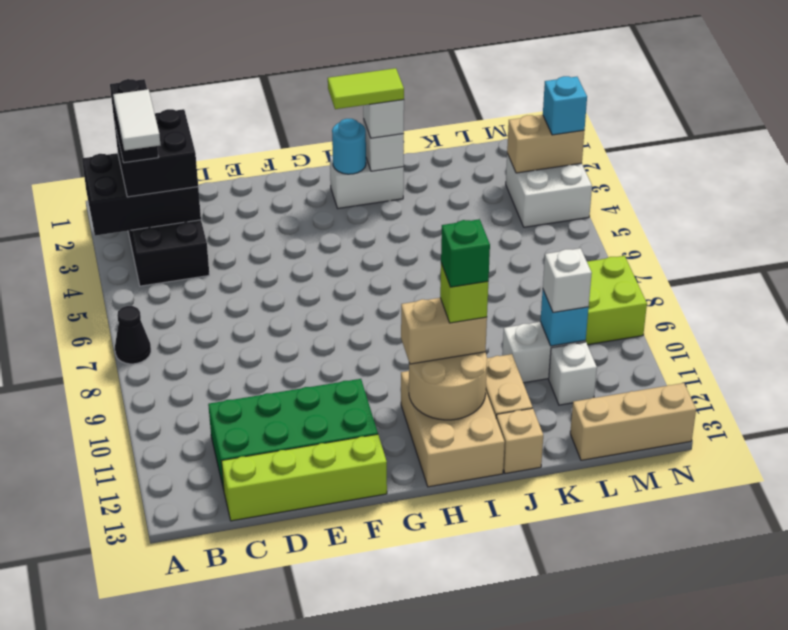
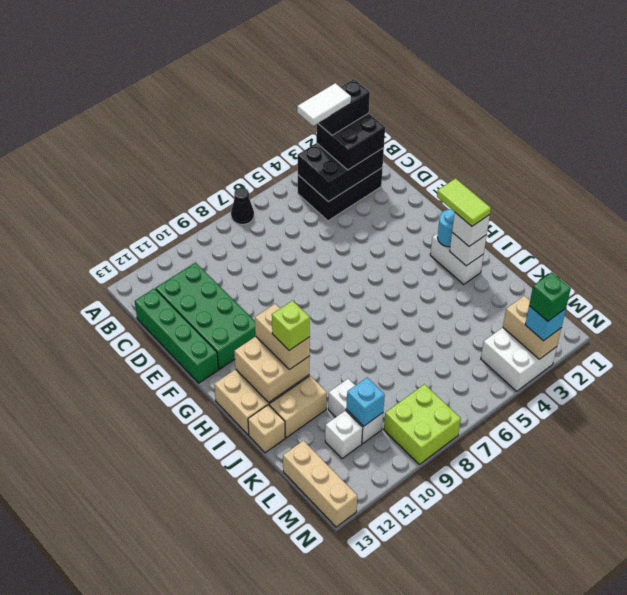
black brick A2:C3 level 2 -> black brick B2:C4 level 2
lime brick C13:F13 level 1 -> green brick C13:F13 level 1
tan round brick H11:I12 level 2 -> tan brick H11:I12 level 2
green brick I11 level 5 -> green brick N3 level 4
white brick L10 level 3 -> none

